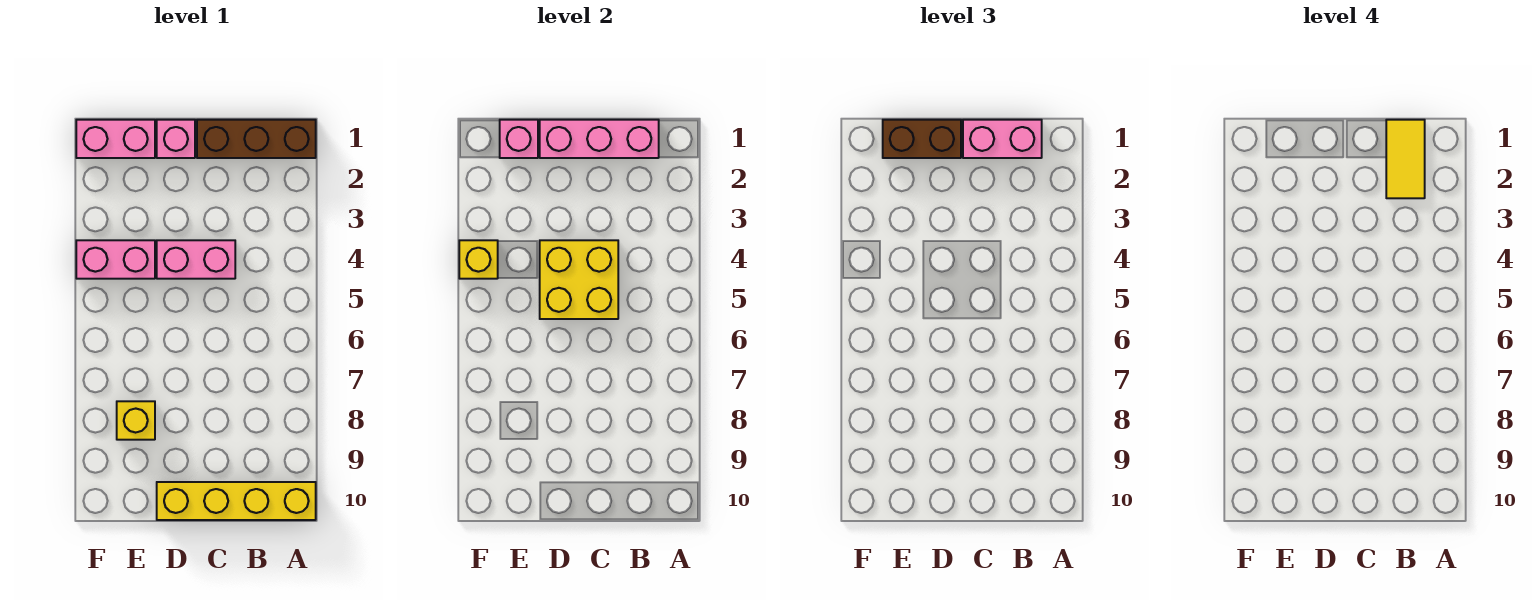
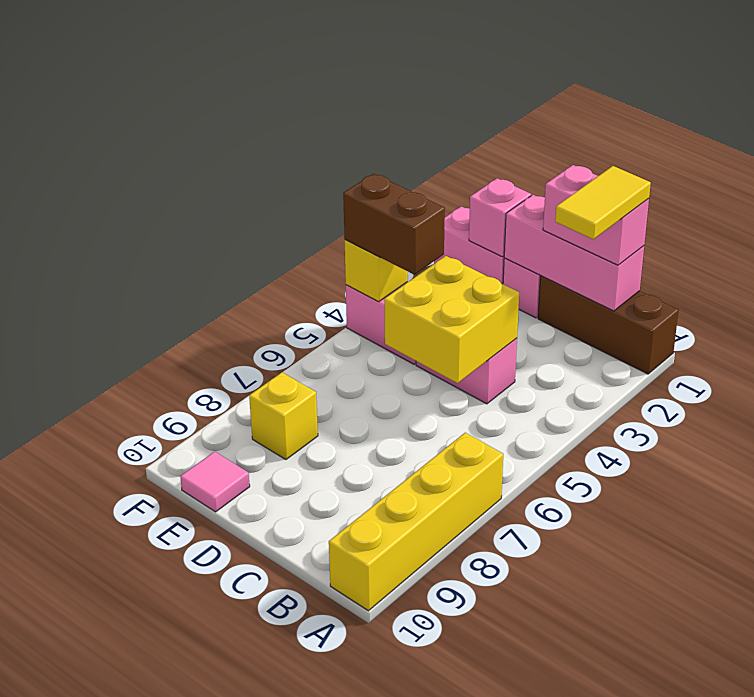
yellow brick A10:D10 level 1 -> yellow brick A7:A10 level 1
brown brick D1:E1 level 3 -> brown brick E4:F4 level 3
none -> pink tile E10 level 1

